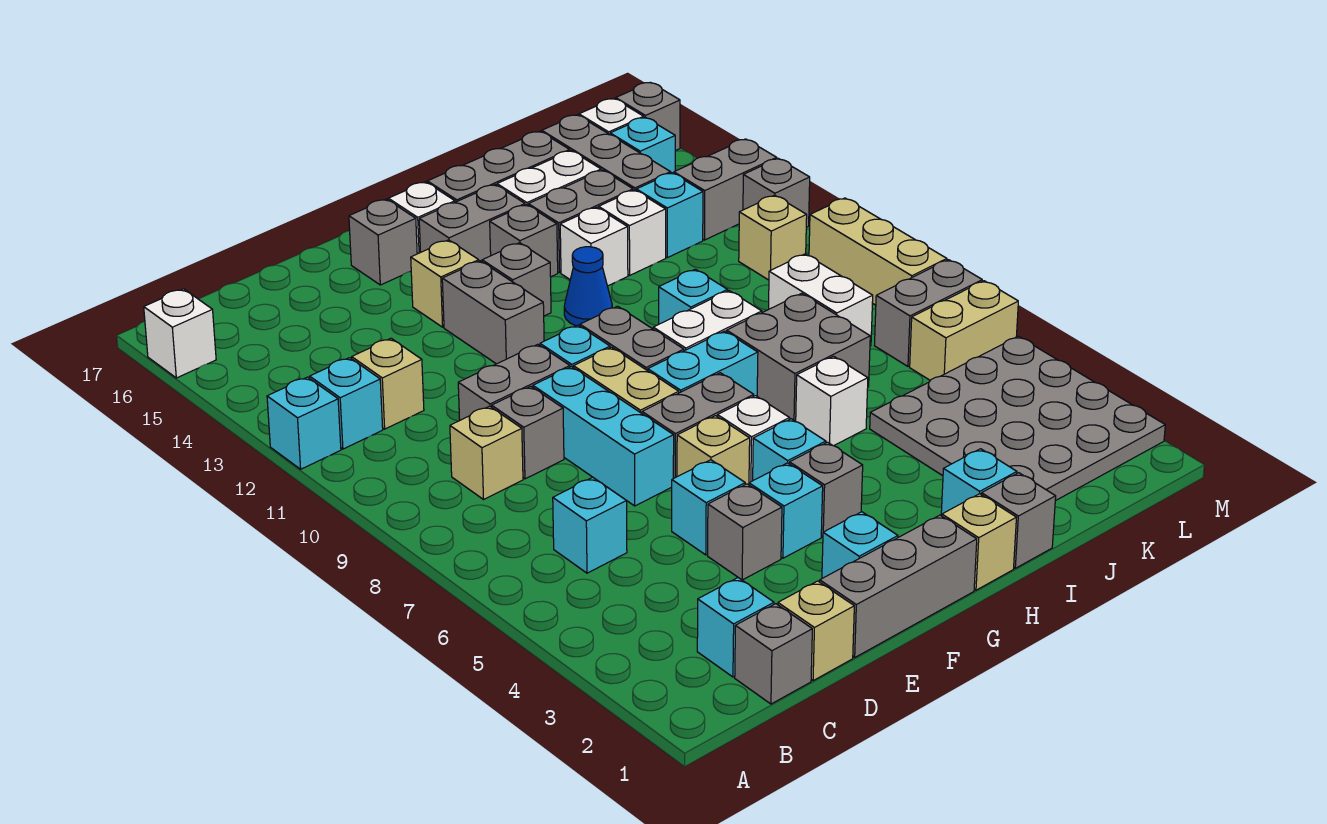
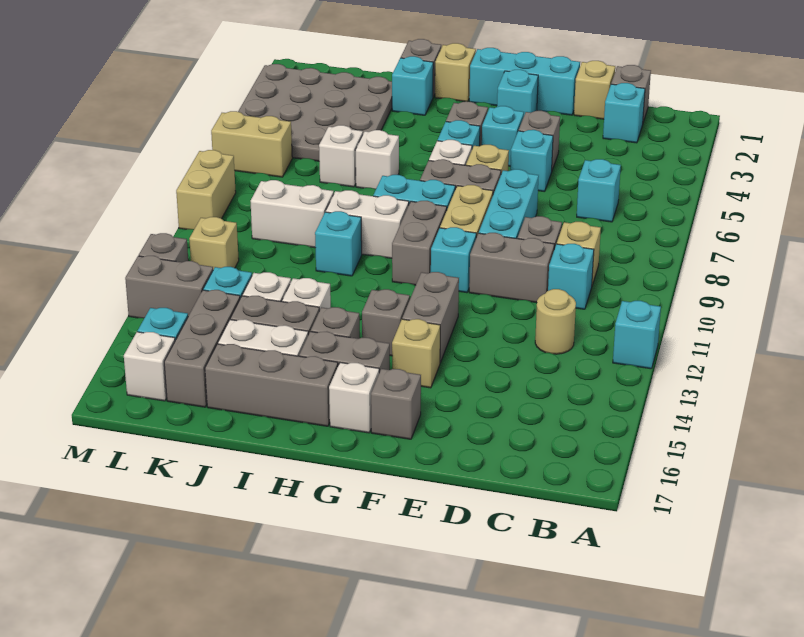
white brick A16 level 1 -> white brick J6 level 1
cyan brick B12 level 1 -> cyan brick C10 level 1
tan brick C12 level 1 -> tan round brick C12 level 1
grey brick E1:G1 level 1 -> cyan brick E1:G1 level 1
blue cone H12 level 1 -> none
grey brick I7:J8 level 1 -> none
white brick K8:K9 level 1 -> white brick J9:K9 level 1
grey brick L7:M7 level 1 -> none
tan brick M8:M10 level 1 -> tan brick M8:M9 level 1
grey brick M16 level 1 -> none

